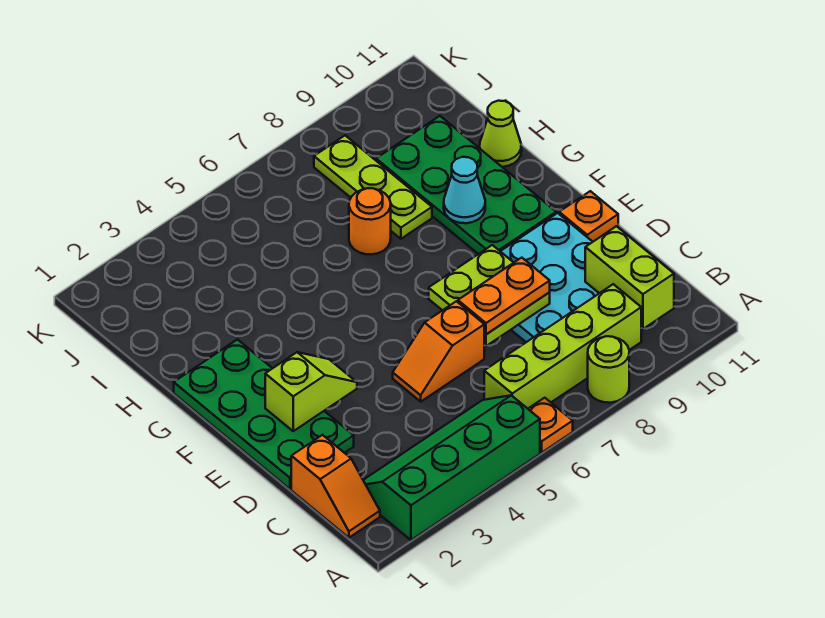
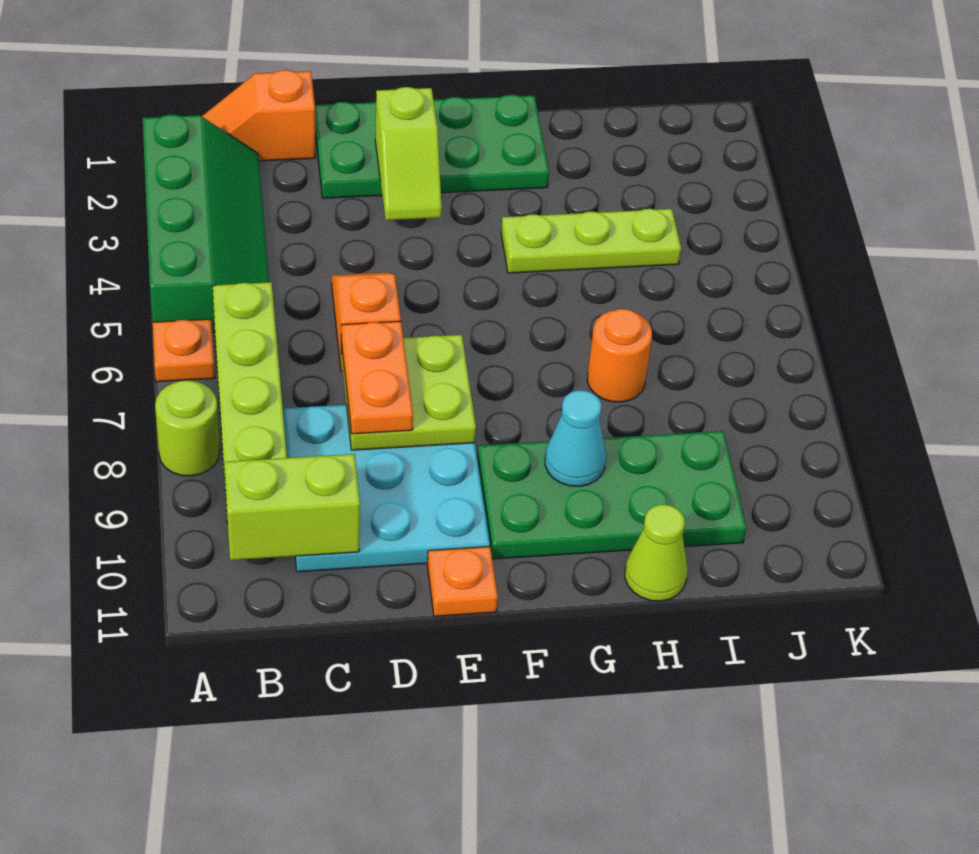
lime plate H8:J8 level 1 -> lime plate G4:I4 level 1

